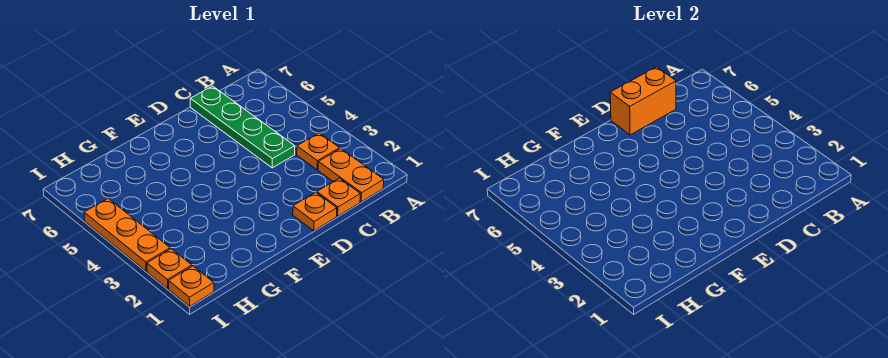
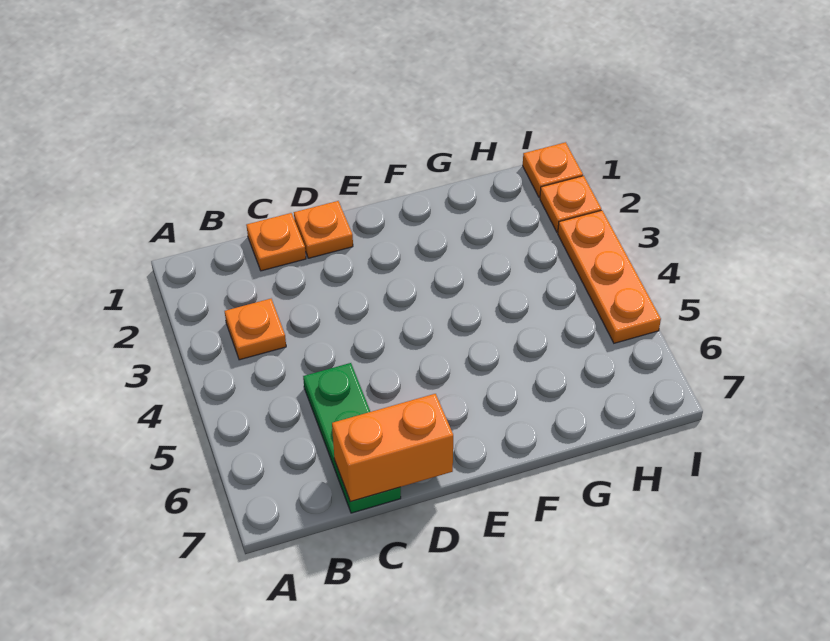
orange plate B1:B2 level 1 -> none
green plate C4:C7 level 1 -> green plate C5:C7 level 1

